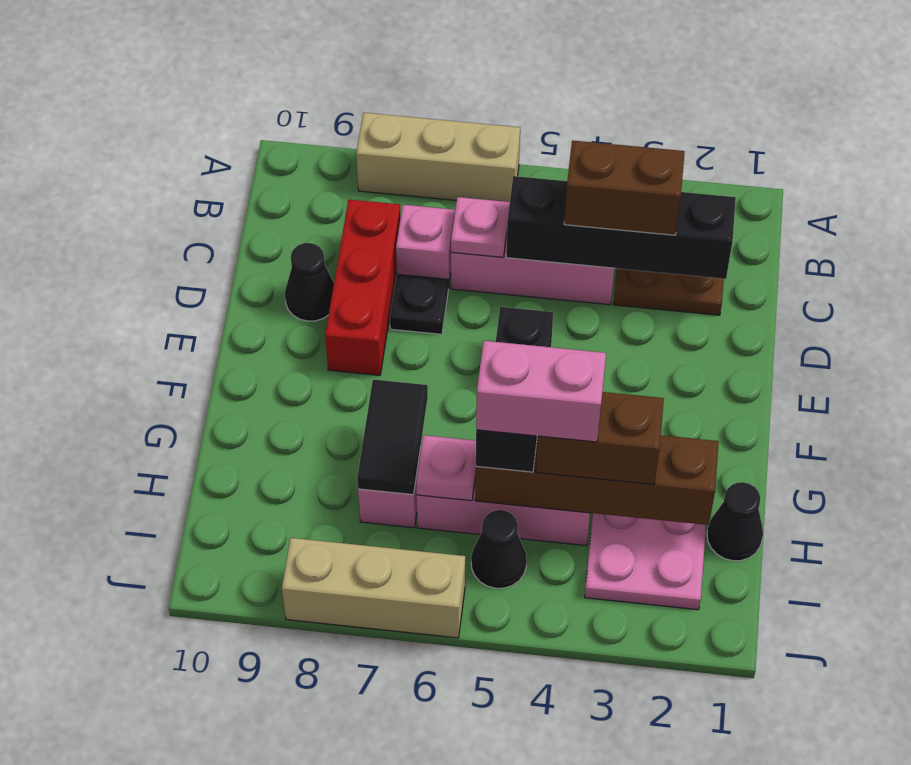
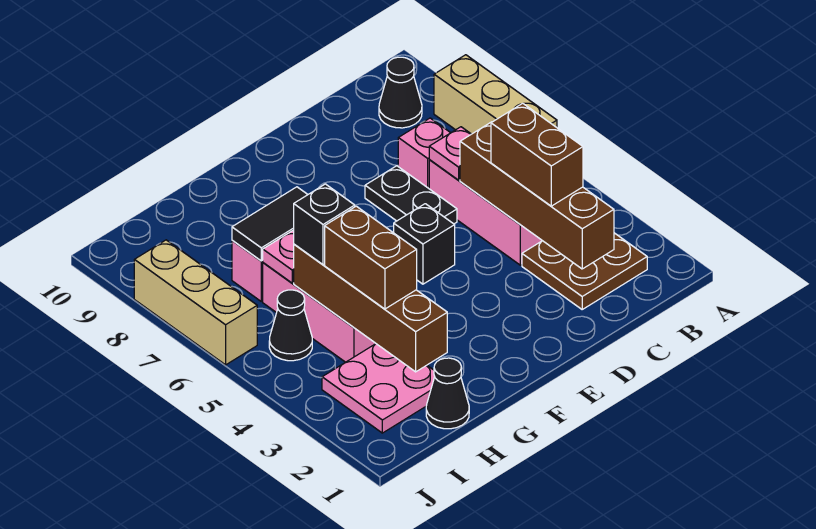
black brick C2:C5 level 2 -> brown brick C2:C5 level 2
red brick C8:E8 level 1 -> none
black plate D7 level 1 -> black plate D6:D7 level 1
black cone D9 level 1 -> black cone B9 level 1
pink brick H4:H5 level 4 -> none

